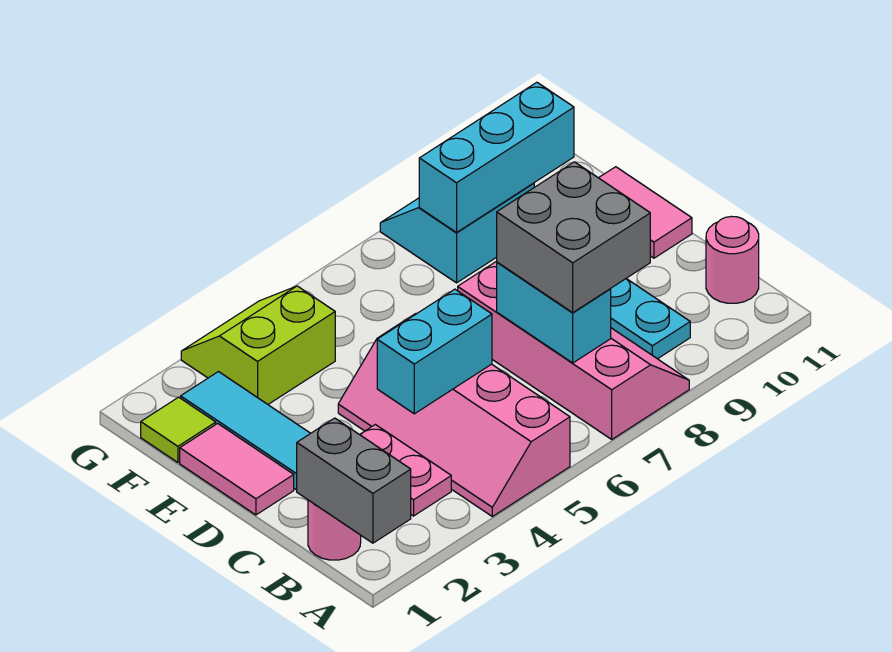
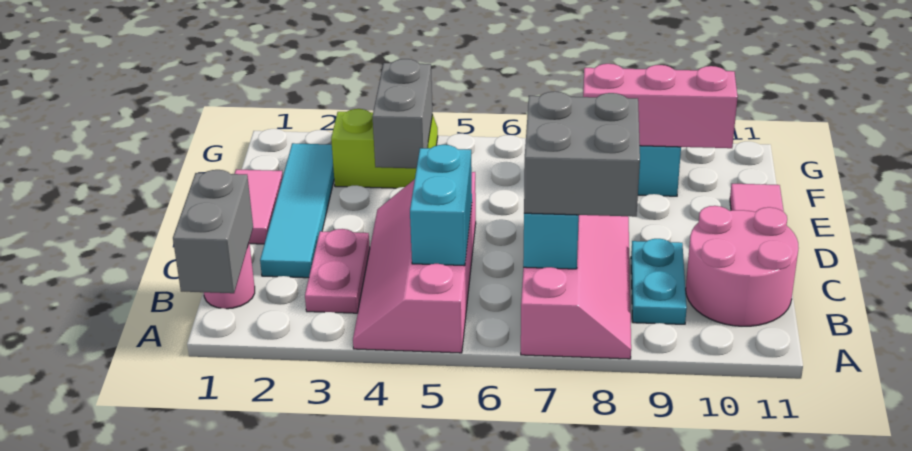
pink round brick B11 level 1 -> pink round brick B10:C11 level 1
cyan brick C4:C5 level 2 -> cyan brick B5:C5 level 2
none -> grey brick E4:F4 level 2
lime tile F1 level 1 -> none
cyan brick F8:F10 level 2 -> pink brick F8:F10 level 2

